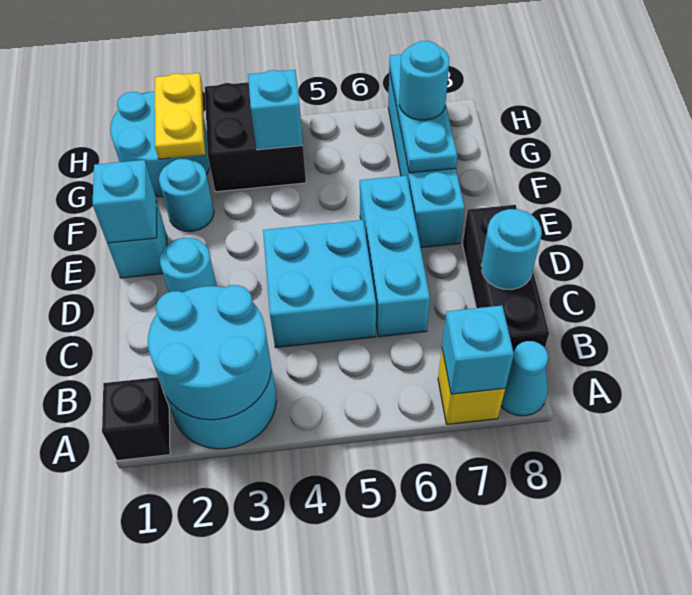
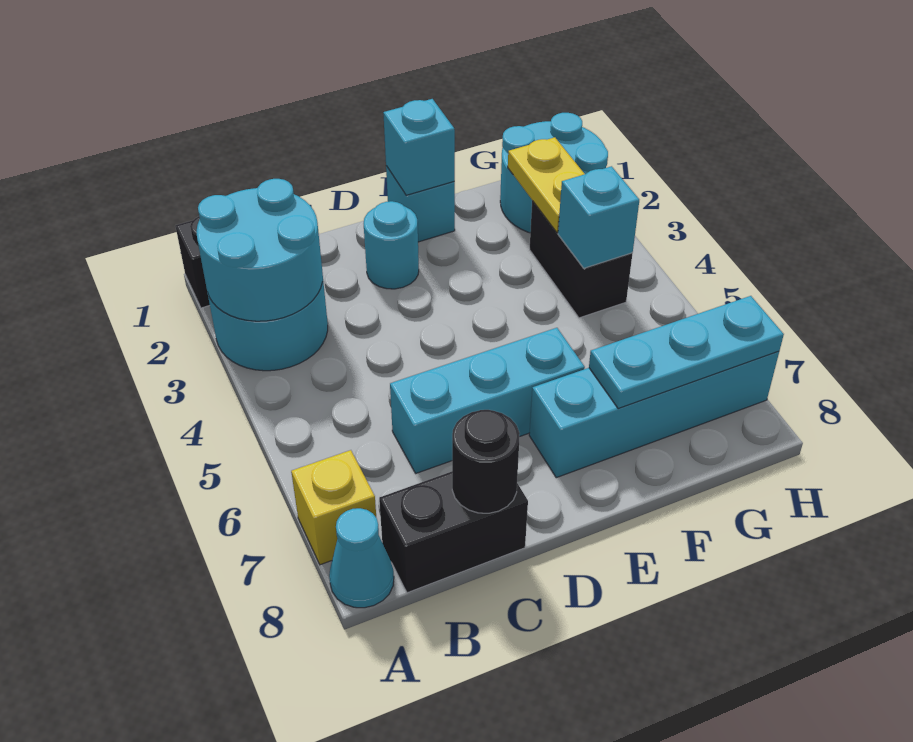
cyan brick A7 level 2 -> none
black brick B8:D8 level 1 -> black brick B8:C8 level 1
cyan brick C4:D5 level 1 -> none
cyan round brick C8 level 2 -> black round brick C8 level 2
cyan round brick F2 level 1 -> none
yellow plate G2:H2 level 2 -> yellow plate G2:G3 level 2
black brick G3:H4 level 1 -> black brick G3:G4 level 1
cyan round brick G7 level 3 -> none

